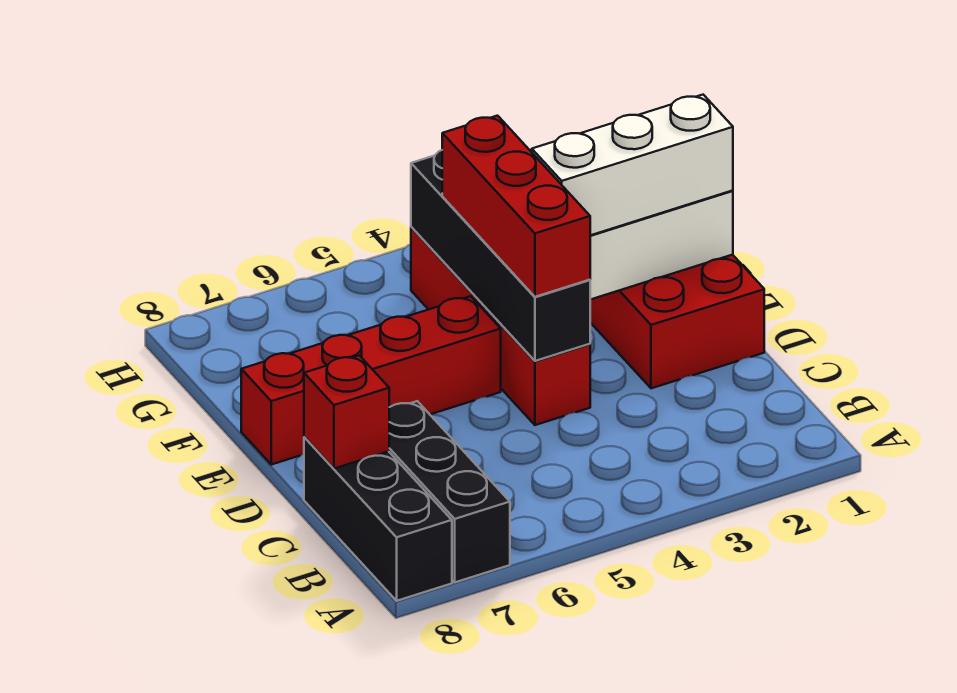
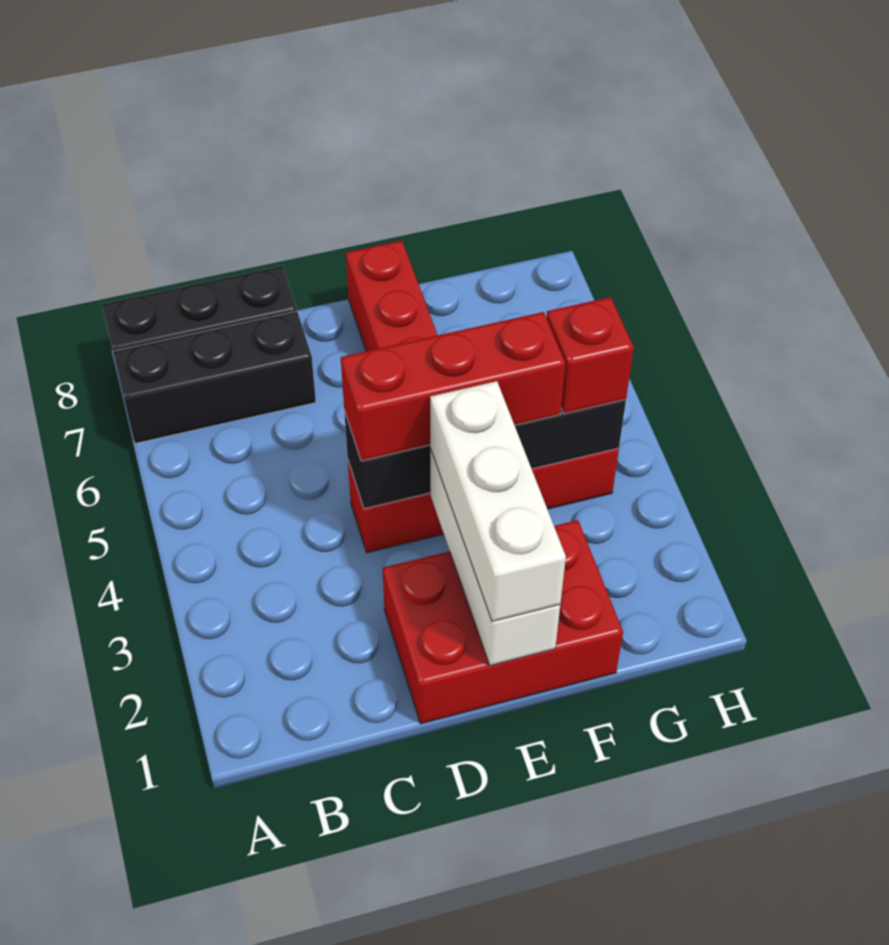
red brick C8 level 2 -> red brick G4 level 3

